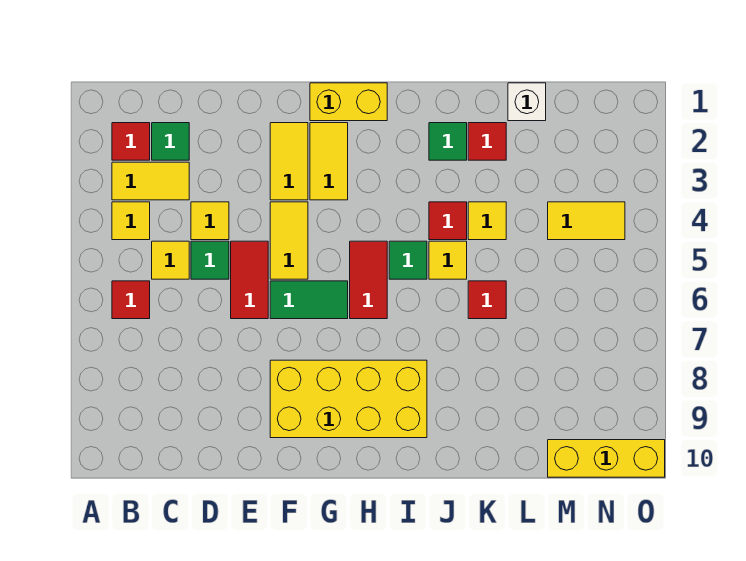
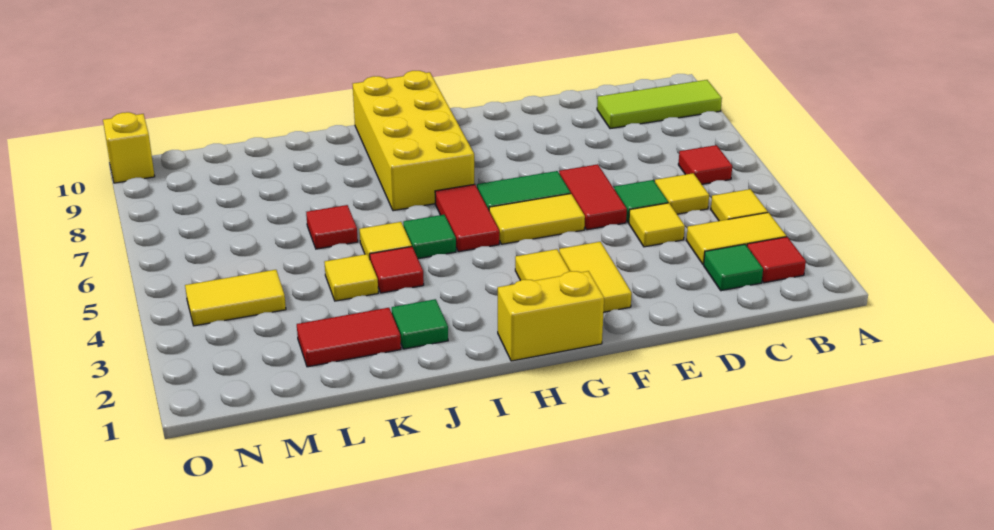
none -> lime tile A9:C9 level 1
yellow tile F4:F5 level 1 -> yellow tile F5:G5 level 1
yellow brick F8:I9 level 1 -> yellow brick H7:I10 level 1
red tile K2 level 1 -> red tile K2:L2 level 1
white brick L1 level 1 -> none
yellow brick M10:O10 level 1 -> yellow brick O10 level 1

